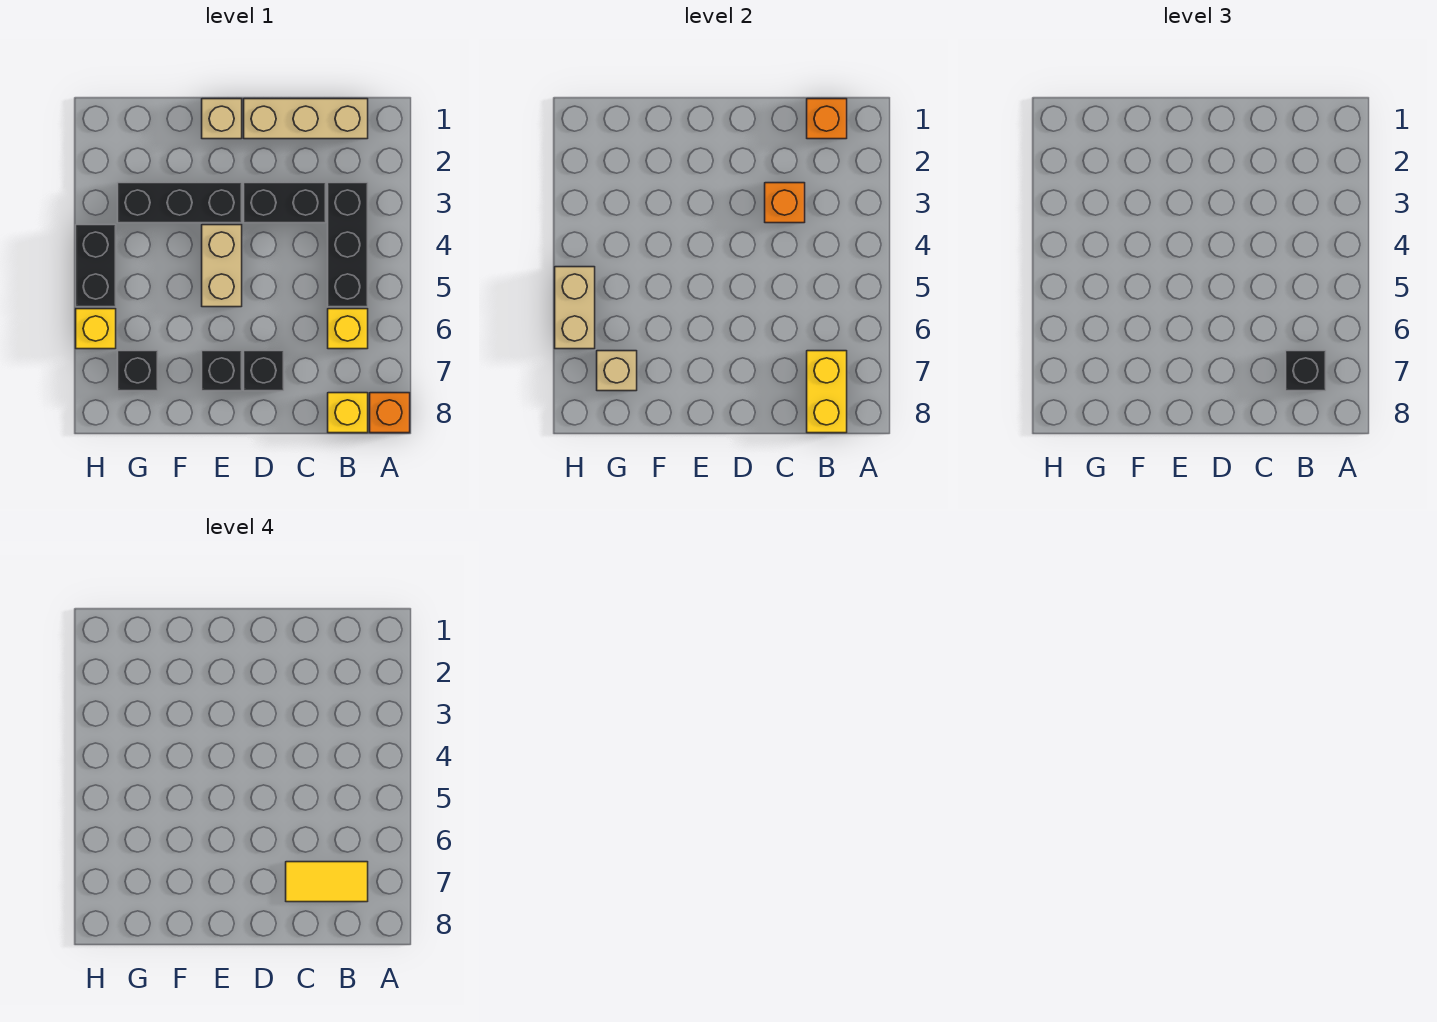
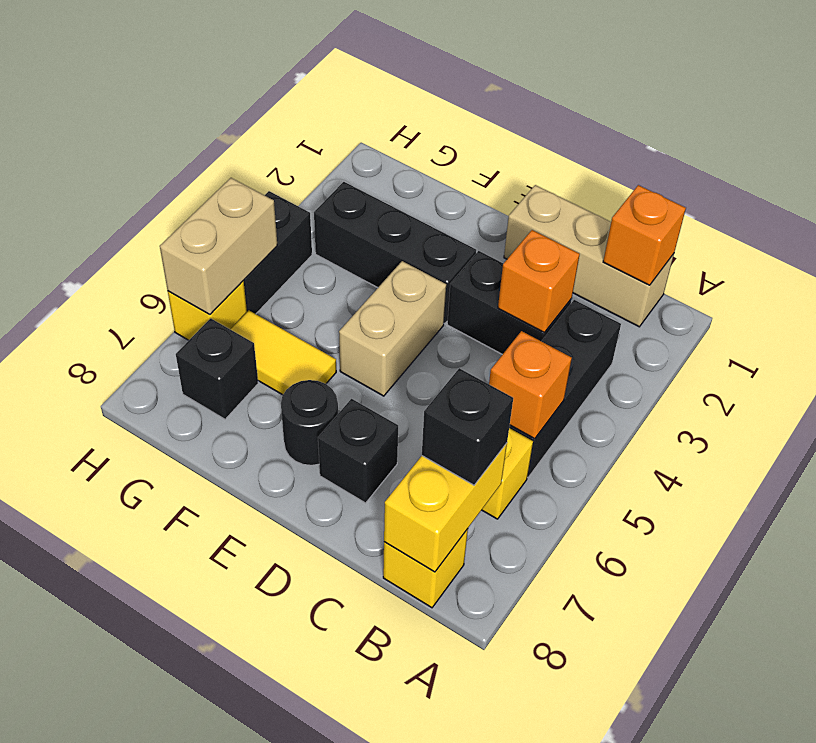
orange brick A8 level 1 -> orange brick B5 level 2
yellow tile B7:C7 level 4 -> yellow tile F6:G6 level 1
tan brick E1 level 1 -> none
black brick E7 level 1 -> black round brick E7 level 1
tan brick G7 level 2 -> none

